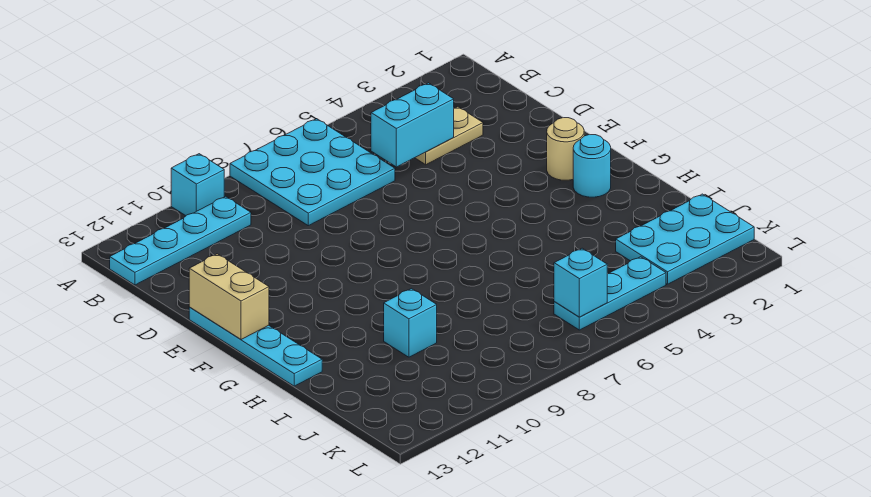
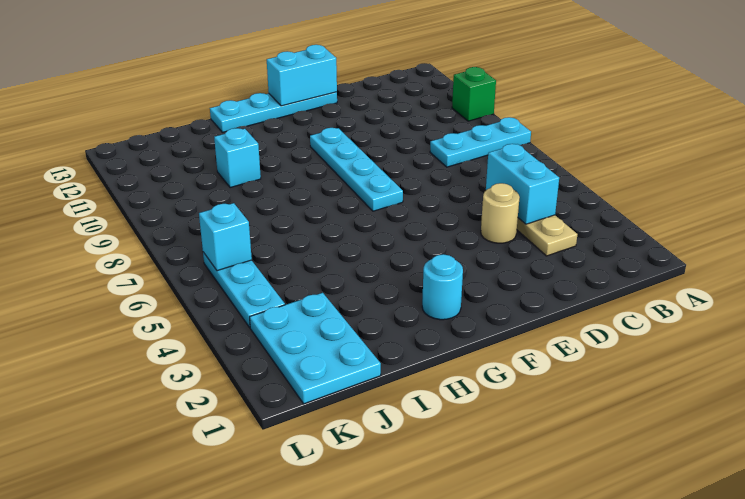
cyan plate A6:C8 level 1 -> cyan plate A8:C8 level 1
cyan brick A10 level 1 -> green brick A10 level 1
cyan plate B10:B13 level 1 -> cyan plate F7:F10 level 1
tan brick E13:F13 level 2 -> cyan brick E13:F13 level 2
tan round brick F2 level 1 -> tan round brick D4 level 1

